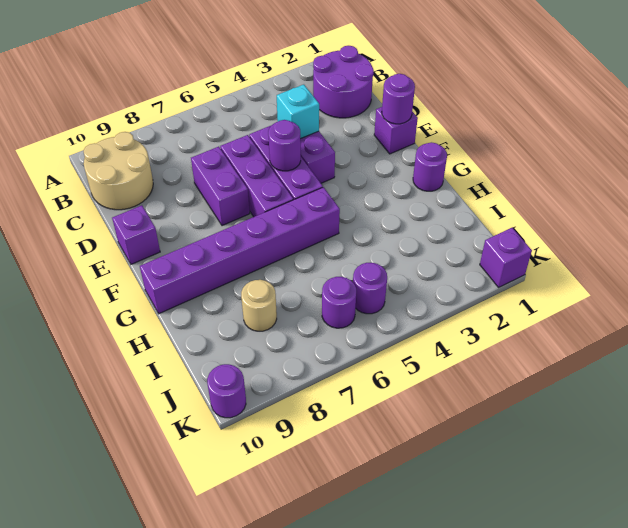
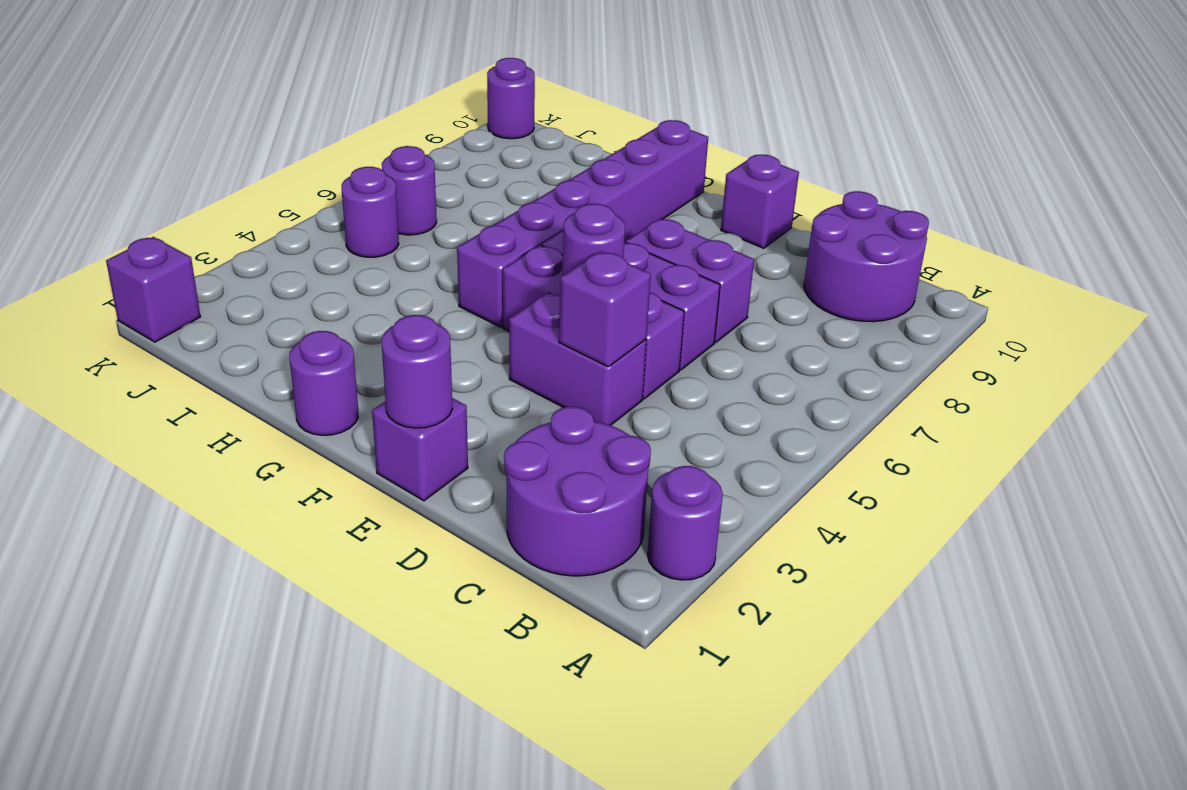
none -> purple round brick A2 level 1
tan round brick B9:C10 level 1 -> purple round brick B9:C10 level 1
cyan brick D4 level 2 -> purple brick D4 level 2
tan round brick I8 level 1 -> none

